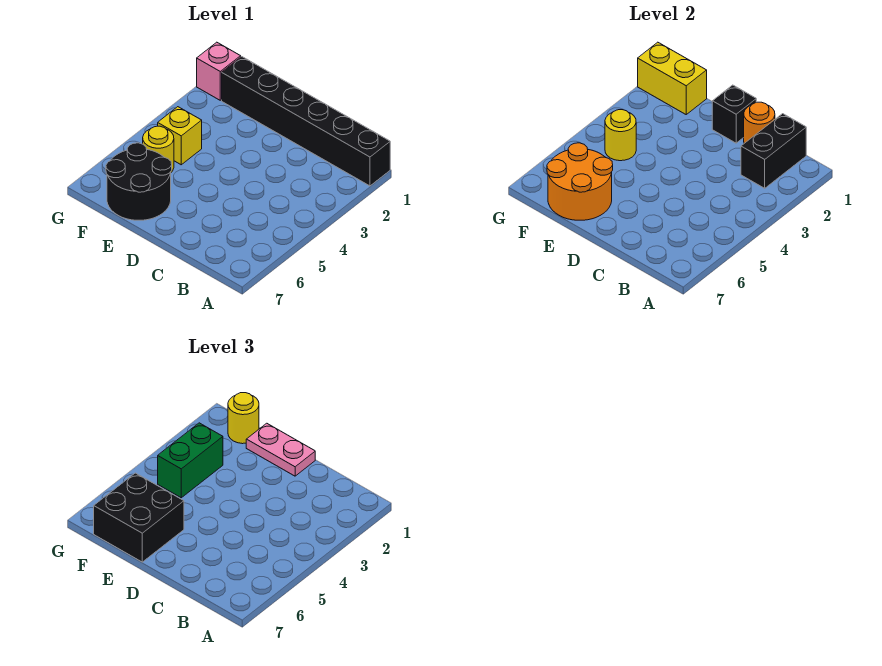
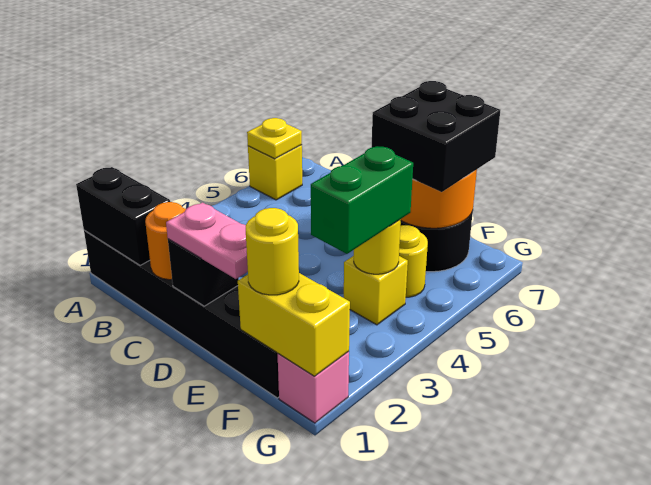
none -> yellow brick A6 level 1
none -> yellow plate A6 level 2
black brick B1:B2 level 2 -> black brick A1:B1 level 2

